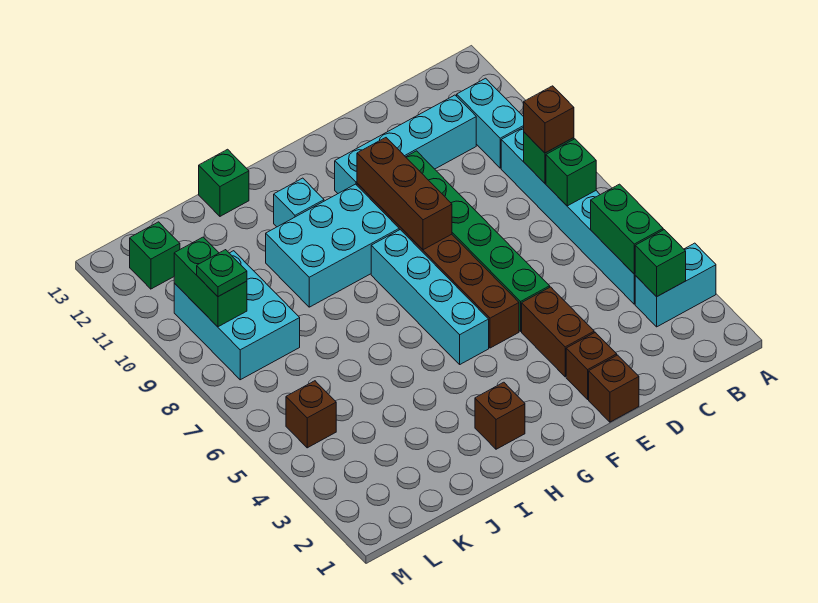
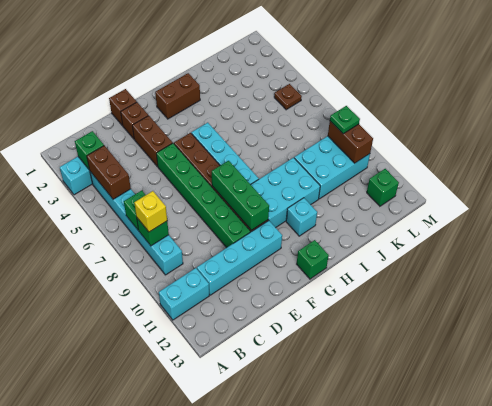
green brick B4:B5 level 2 -> brown brick B4:B5 level 2
brown brick B8 level 3 -> yellow brick B8 level 3
cyan brick B10:B11 level 1 -> cyan brick A11:B11 level 1
brown brick F8:F10 level 2 -> green brick F8:F10 level 2
brown brick H2 level 1 -> brown brick G2:H2 level 1
green brick I13 level 1 -> green brick G13 level 1
cyan brick K8:L10 level 1 -> cyan brick J9:L10 level 1
brown brick L5 level 1 -> brown plate L5 level 1
green brick L9:L10 level 2 -> brown brick L9:L10 level 2

